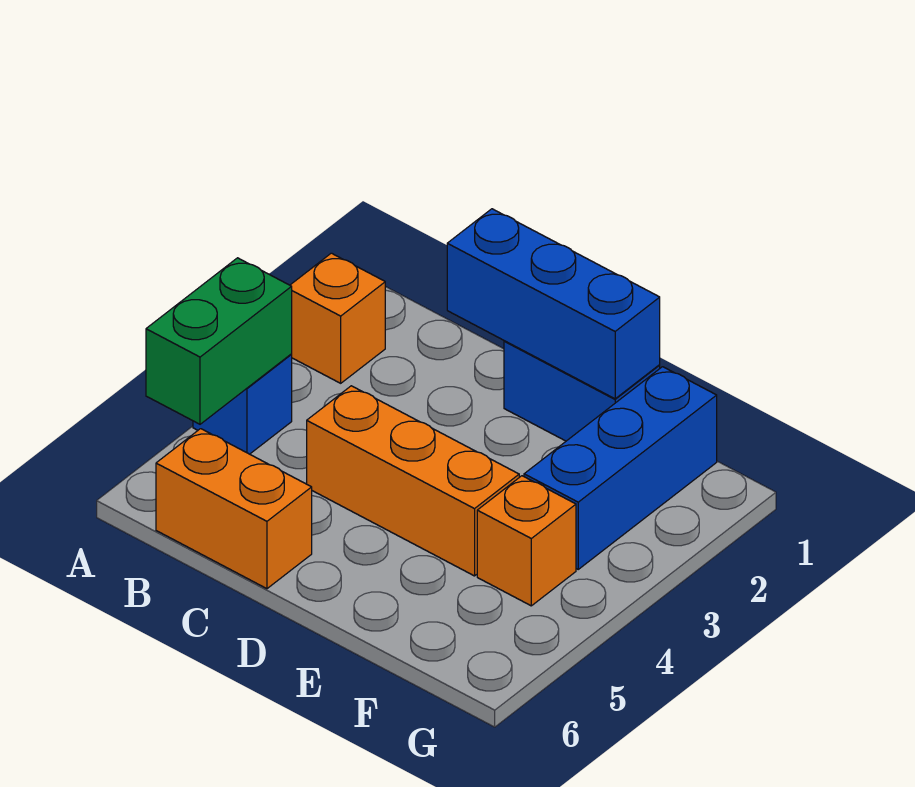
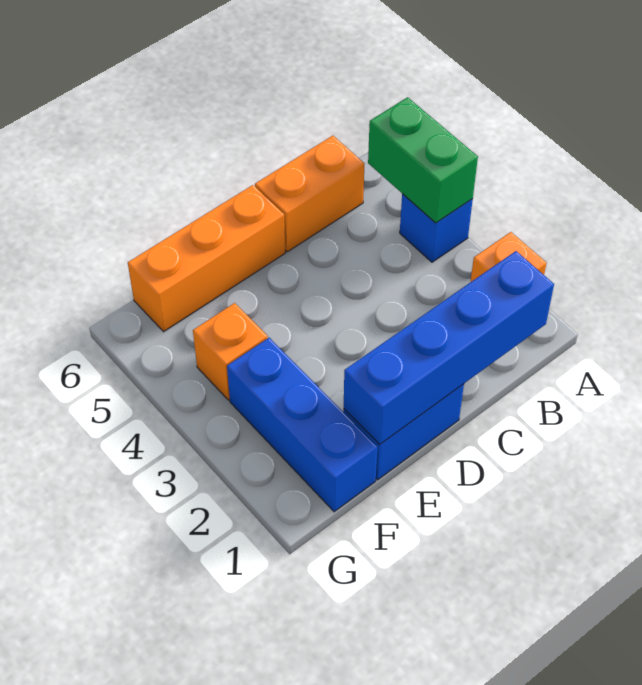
blue brick C1:E1 level 2 -> blue brick B1:E1 level 2
orange brick C4:E4 level 1 -> orange brick D6:F6 level 1

